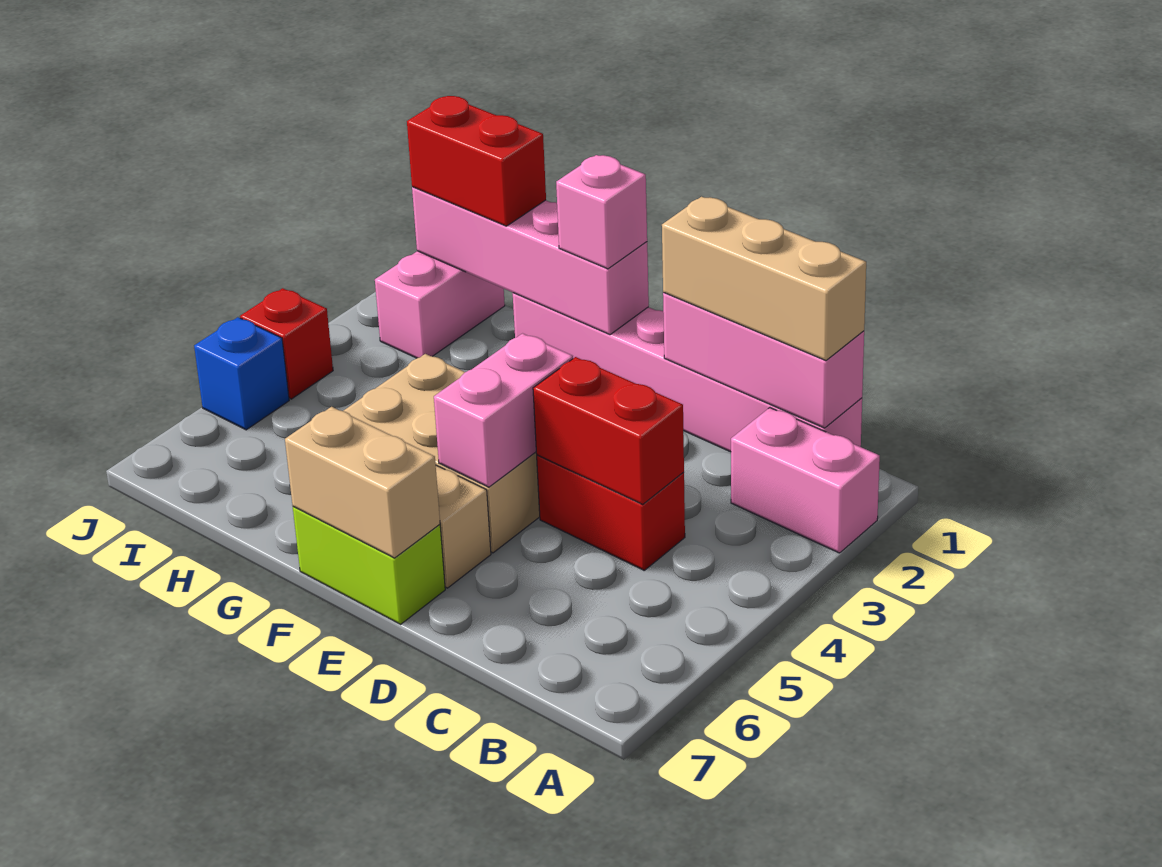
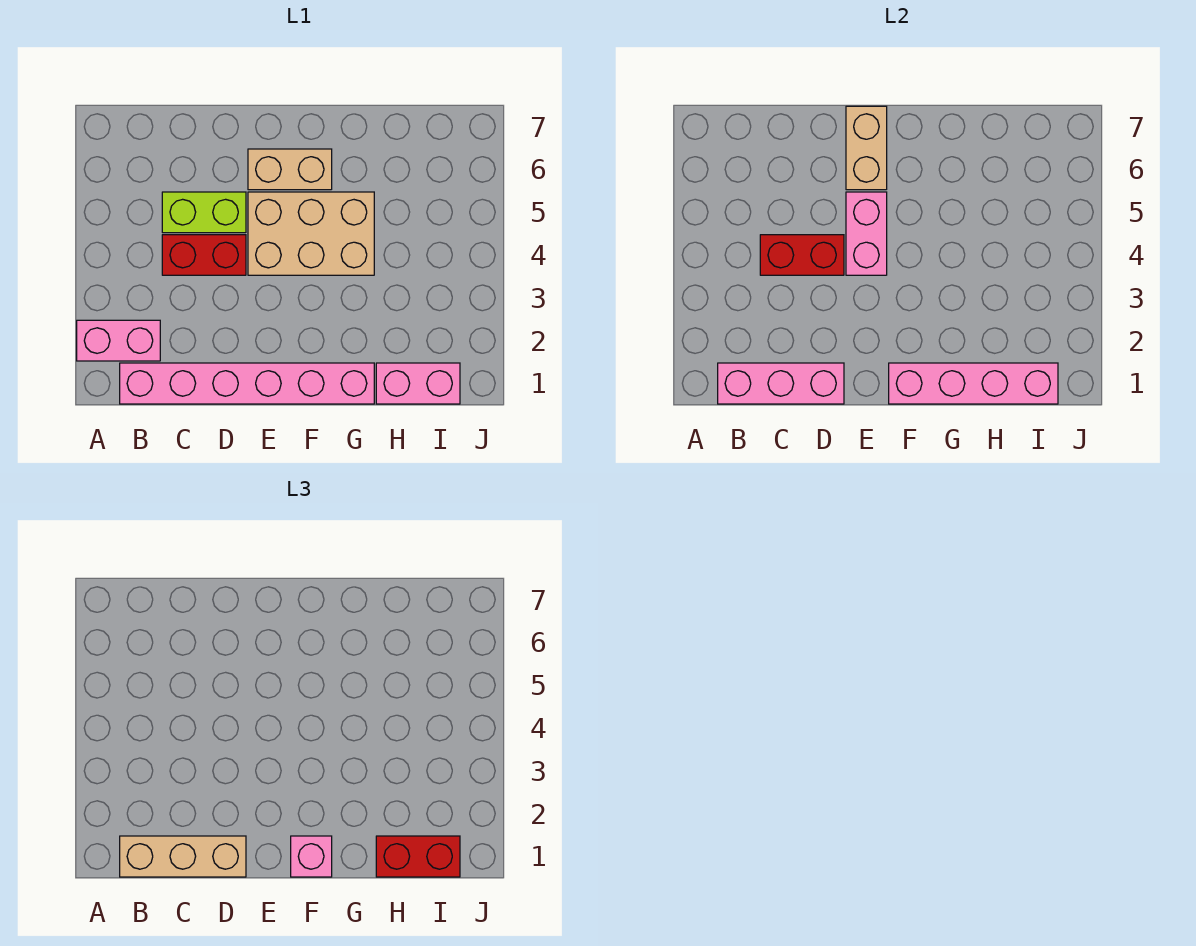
lime brick E7:F7 level 1 -> lime brick C5:D5 level 1
tan brick E7:F7 level 2 -> tan brick E6:E7 level 2
pink brick I1:I2 level 1 -> pink brick H1:I1 level 1
red brick J4 level 1 -> none
blue brick J5 level 1 -> none

